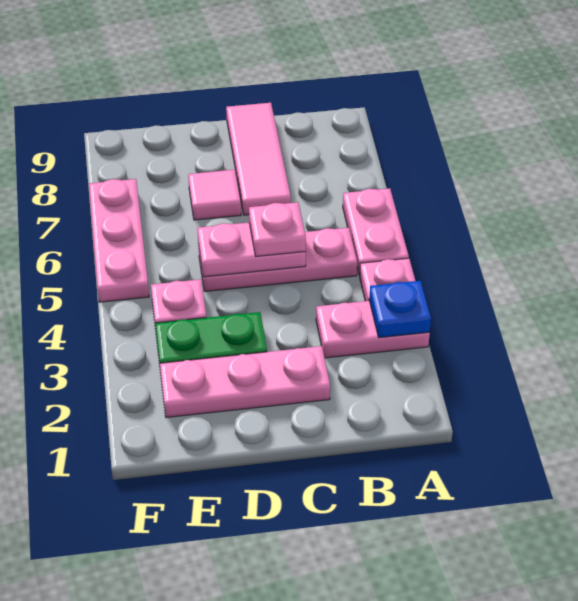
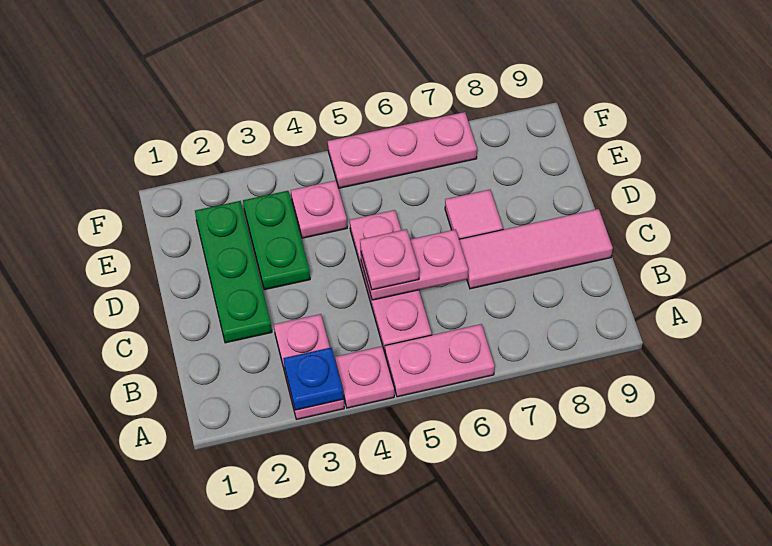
pink plate C2:E2 level 1 -> green plate C2:E2 level 1
pink plate C5:D5 level 2 -> pink plate C5:C6 level 2

